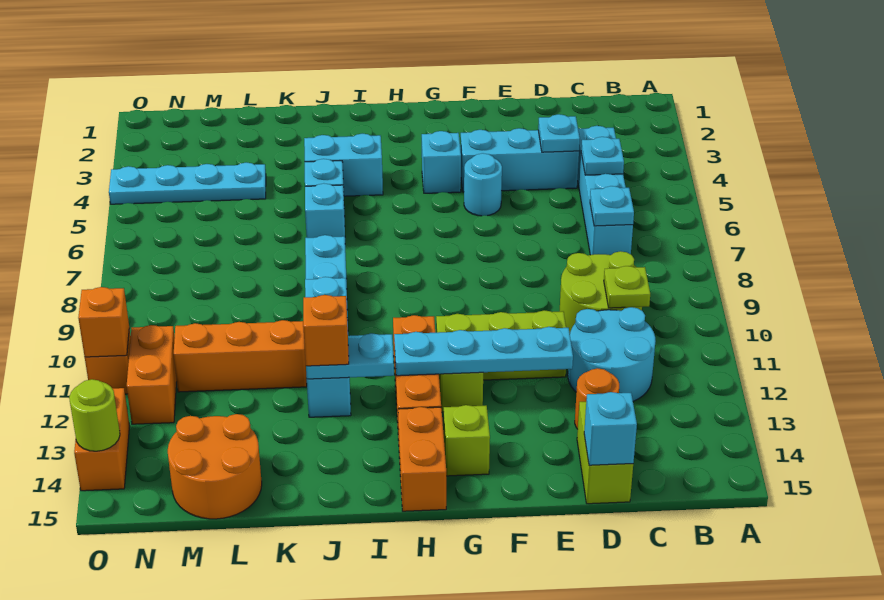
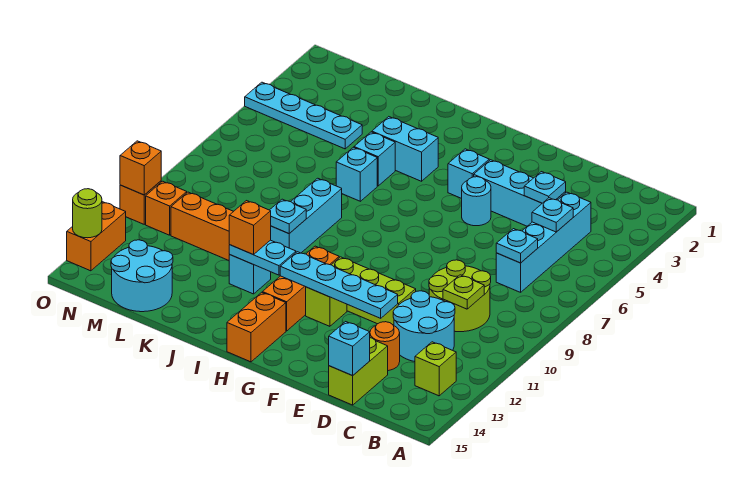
lime brick G14 level 1 -> lime brick B13 level 1
orange round brick L14:M15 level 1 -> cyan round brick L14:M15 level 1
orange brick N11:N12 level 1 -> orange brick N11 level 1

